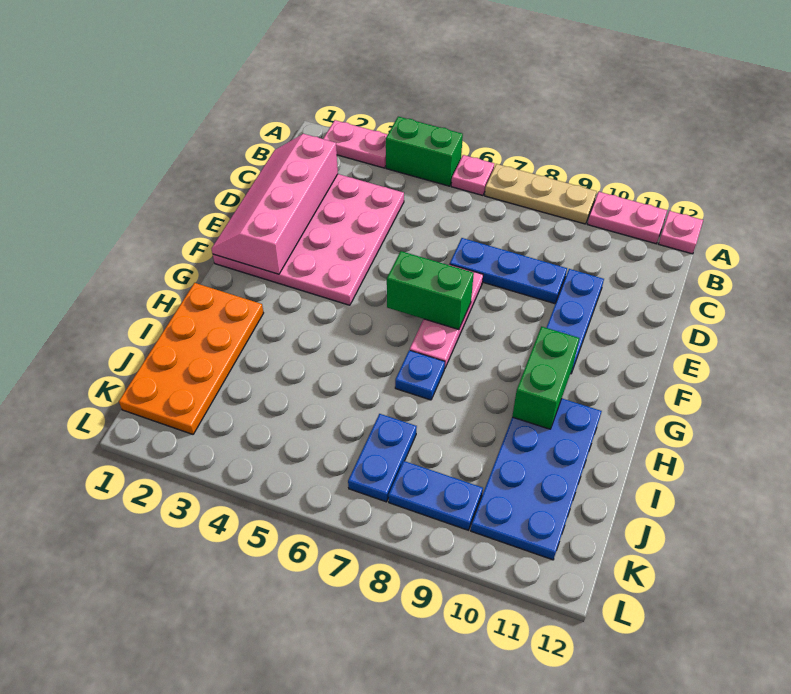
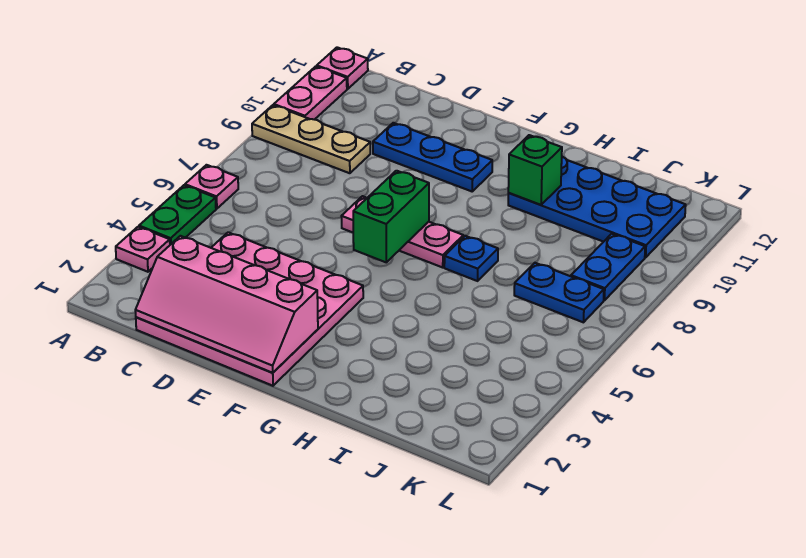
pink plate A2:A3 level 1 -> pink plate A3 level 1
green brick A4:A5 level 1 -> green plate A4:A5 level 1
tan plate A7:A9 level 1 -> tan plate A9:C9 level 1
blue plate D7:D9 level 1 -> none
green brick G10:H10 level 2 -> green brick H10 level 2
orange plate H1:K2 level 1 -> none

